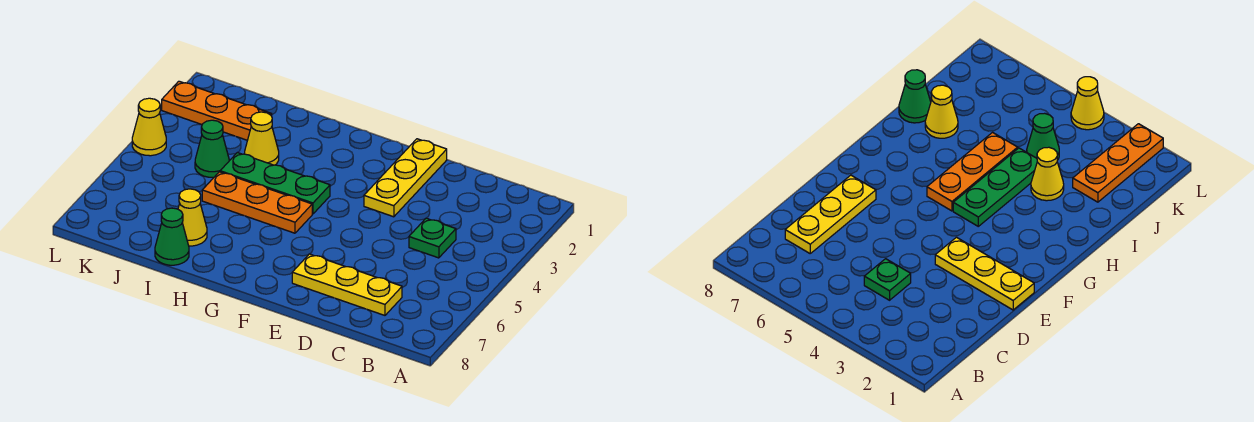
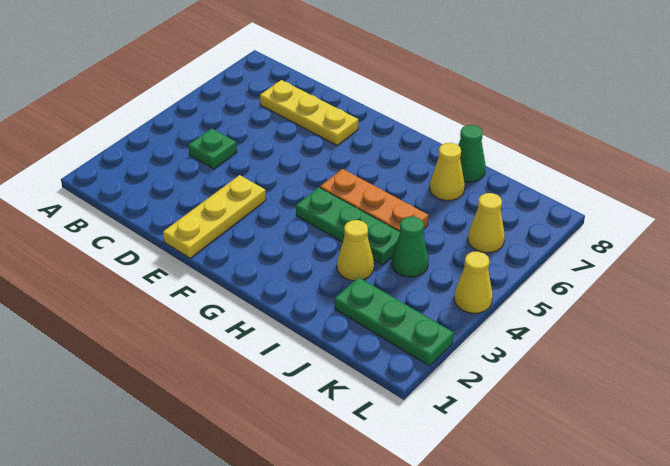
orange plate J2:L2 level 1 -> green plate J2:L2 level 1
none -> yellow cone K6 level 1

